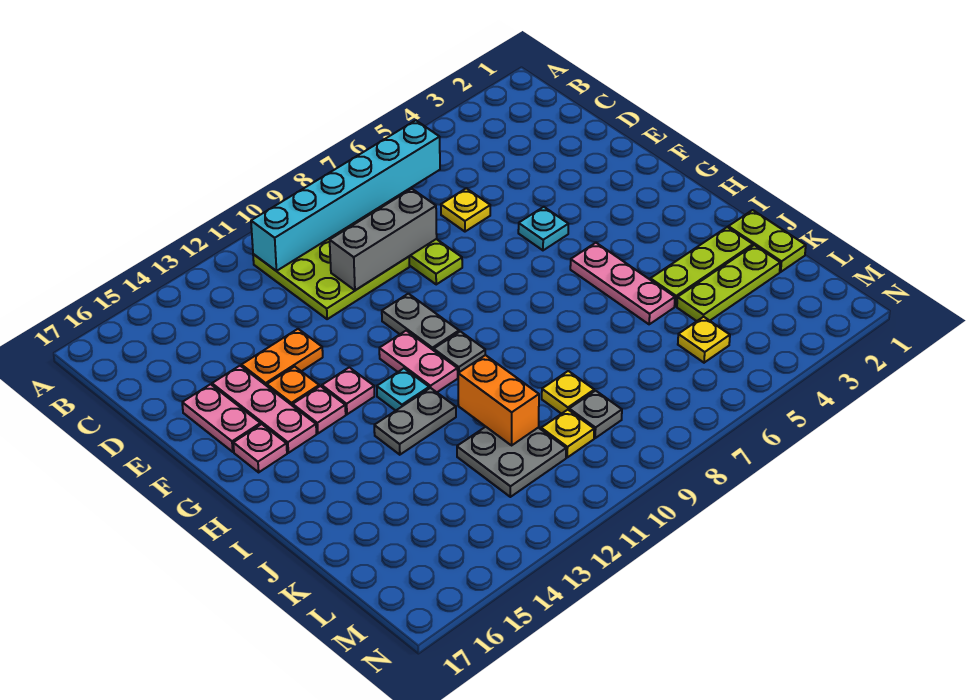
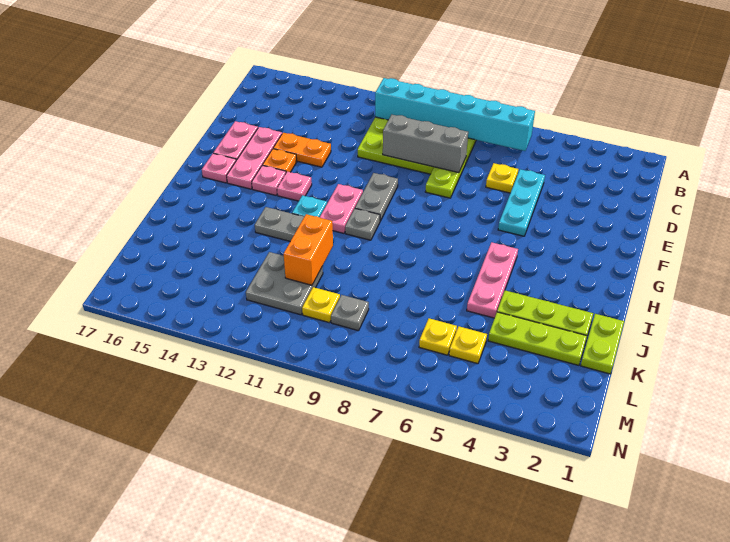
cyan plate F5 level 1 -> cyan plate D5:F5 level 1
yellow plate K9 level 1 -> yellow plate L6 level 1

